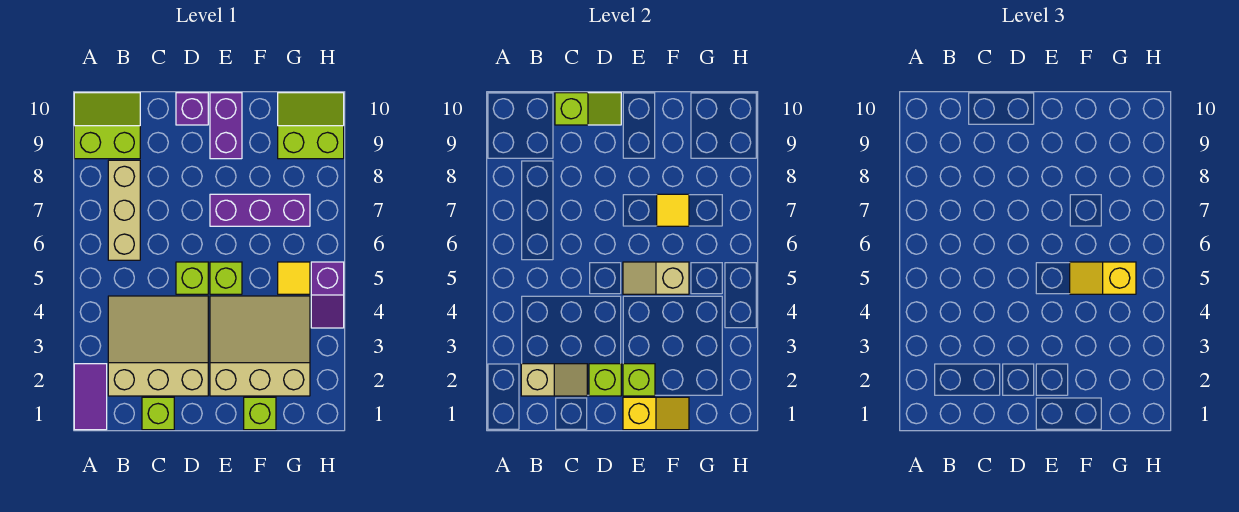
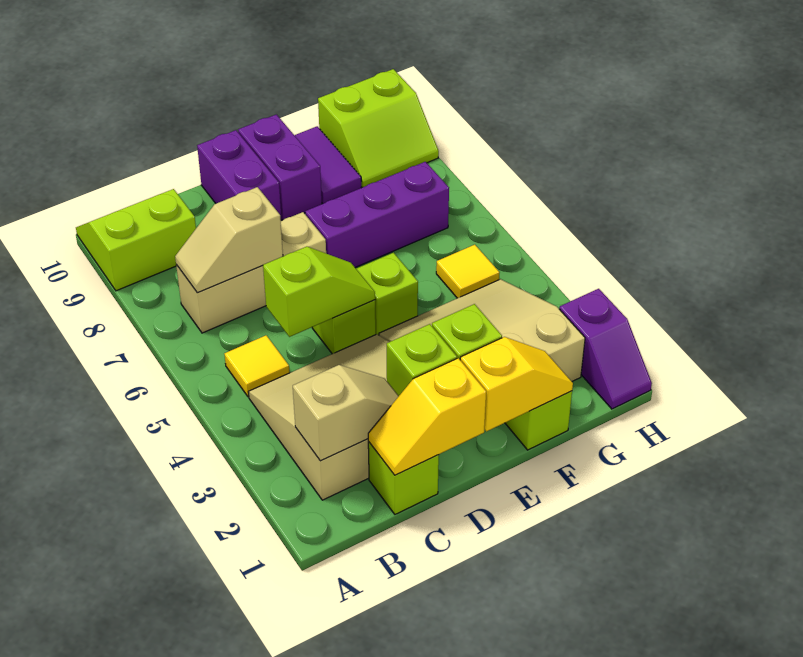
purple tile A1:A2 level 1 -> purple tile F9:F10 level 1
tan brick B6:B8 level 1 -> tan brick B7:D7 level 1
lime slope C10:D10 level 2 top C -> lime slope C5:D5 level 2 top C
purple brick D10 level 1 -> purple brick D9:D10 level 1
tan slope E5:F5 level 2 top F -> tan slope B7:C7 level 2 top C
yellow slope F5:G5 level 3 top G -> yellow slope C1:D1 level 2 top D
yellow tile F7 level 2 -> yellow tile B5 level 1
lime slope G9:H10 level 1 top 9 -> lime slope G9:H10 level 1 top 10
purple slope H4:H5 level 1 top 5 -> purple slope H1:H2 level 1 top 2

